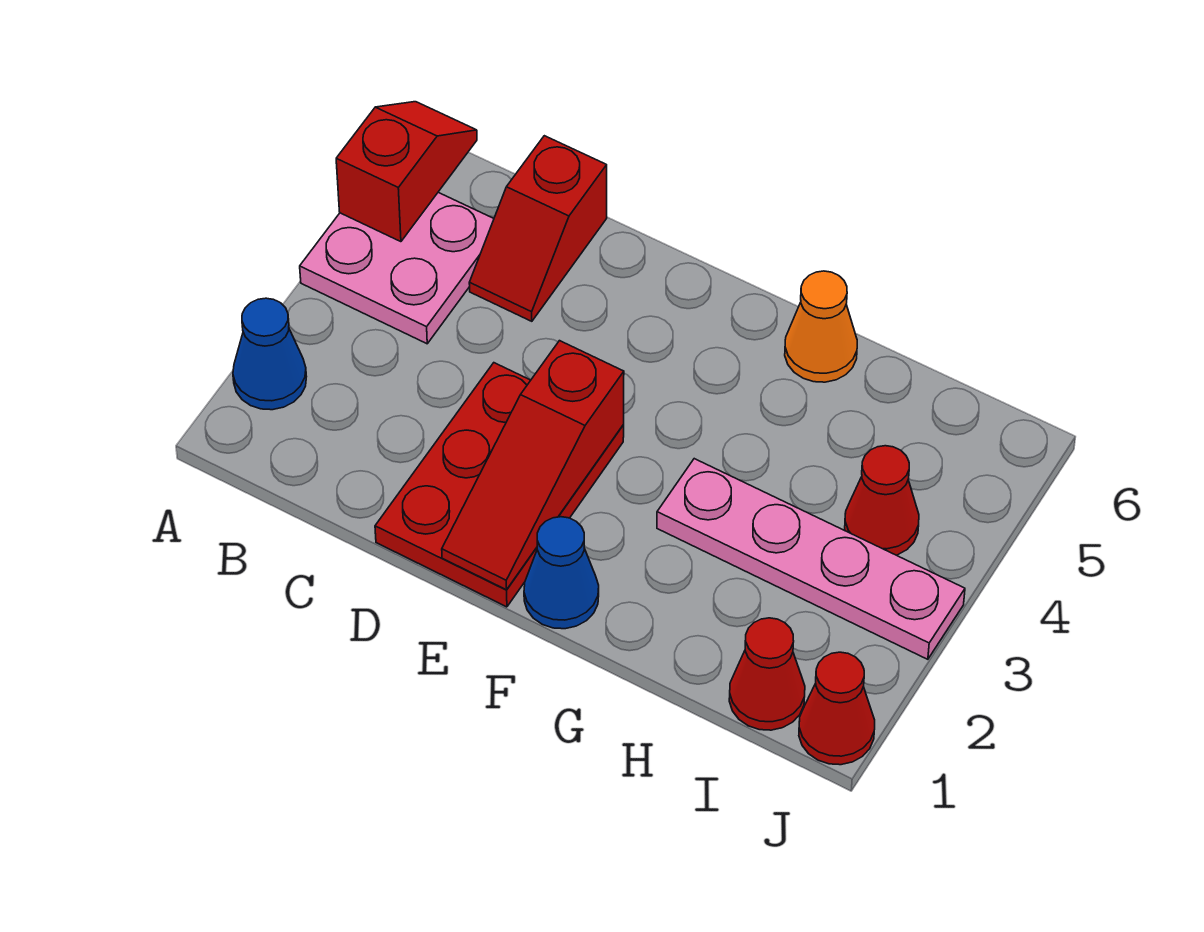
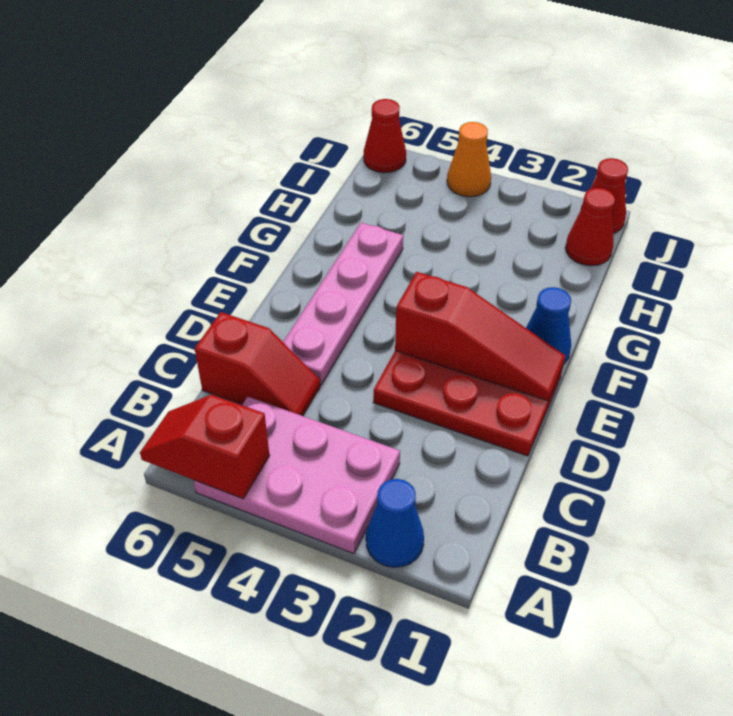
pink plate A4:B5 level 1 -> pink plate A3:B5 level 1
pink plate G3:J3 level 1 -> pink plate D5:G5 level 1
orange cone G6 level 1 -> orange cone J4 level 1
red cone I4 level 1 -> red cone J6 level 1

